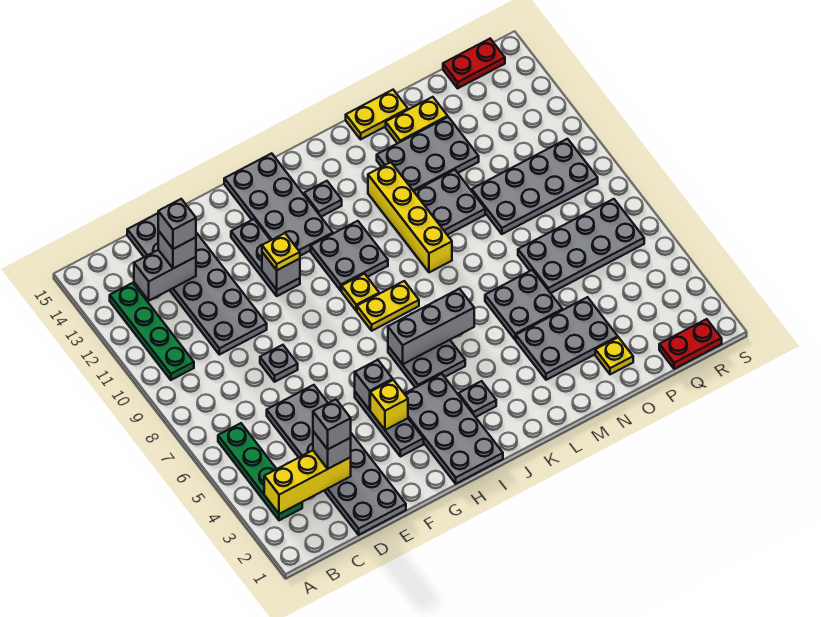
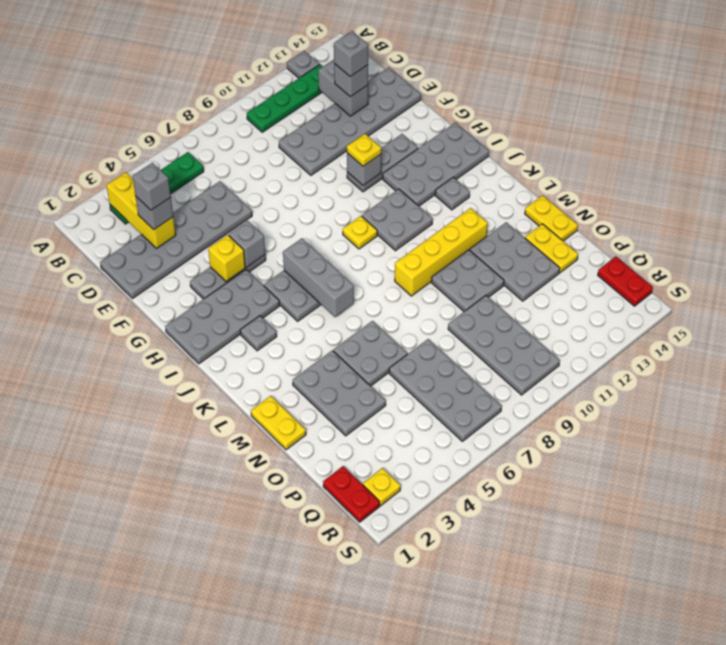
grey plate E8 level 1 -> grey plate A13 level 1
yellow plate I8:J8 level 1 -> yellow plate M1:N1 level 1
yellow plate O2 level 1 -> yellow plate R2 level 1

